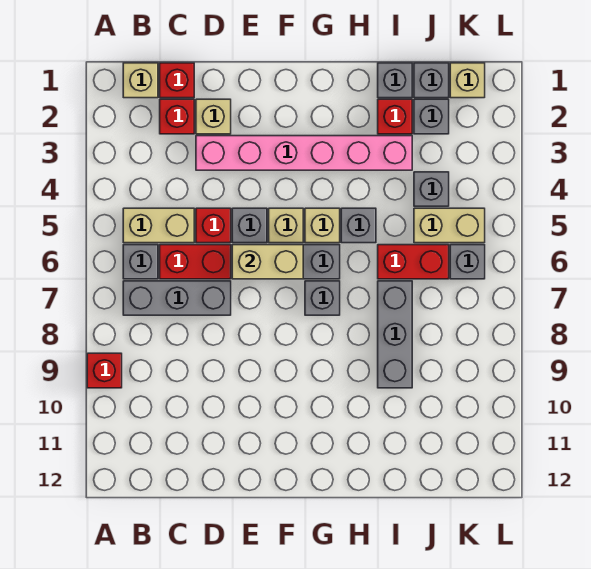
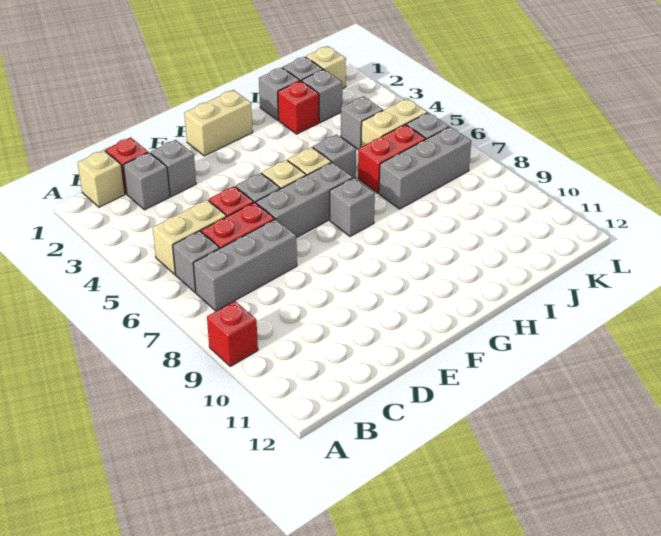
red brick C2 level 1 -> grey brick C2 level 1
tan brick D2 level 1 -> grey brick D2 level 1
pink brick D3:I3 level 1 -> none
tan brick E6:F6 level 2 -> tan brick F1:G1 level 1
grey brick I7:I9 level 1 -> grey brick I7:K7 level 1

